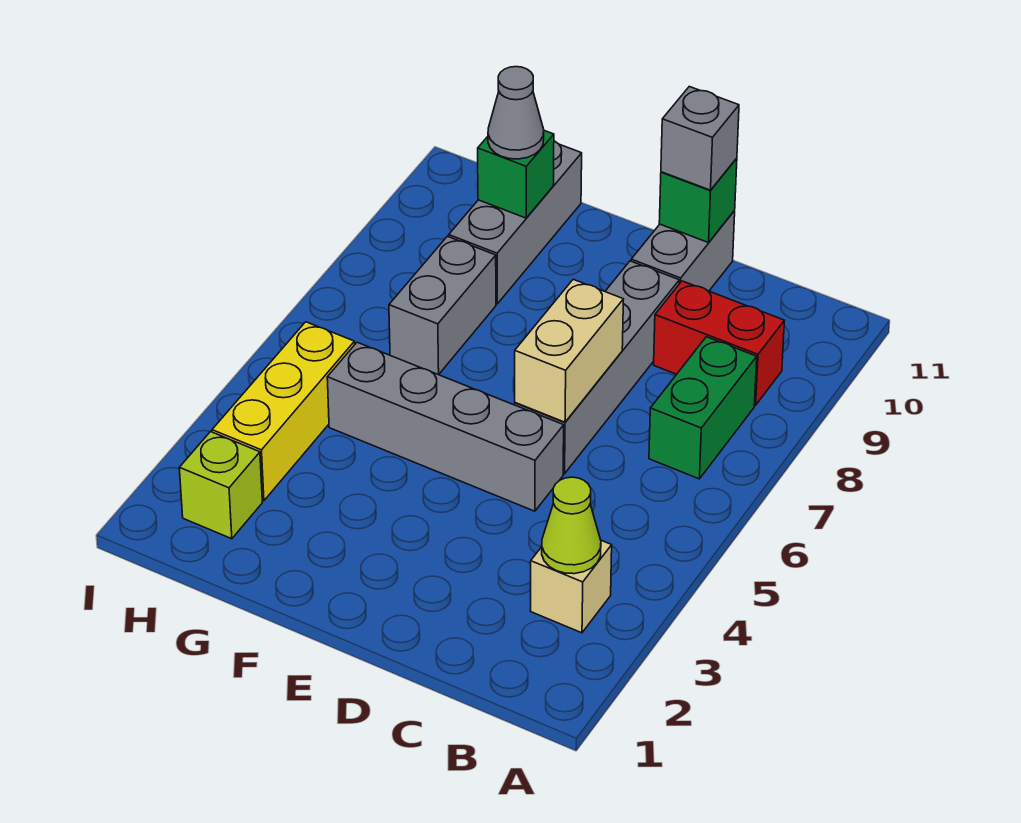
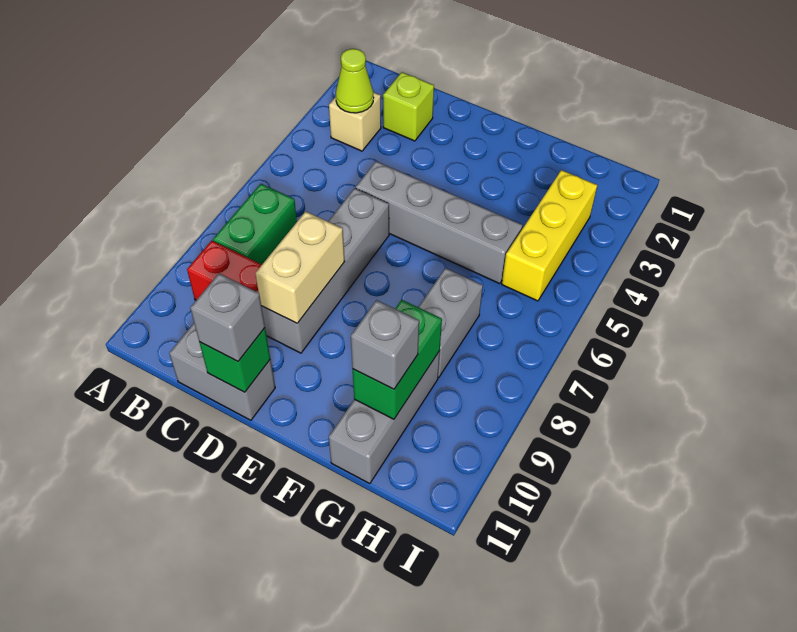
tan brick D6:D7 level 2 -> tan brick D8:D9 level 2
grey brick D10:D11 level 1 -> grey brick C11:D11 level 1
green brick G10 level 2 -> green brick G9:G10 level 2
grey cone G10 level 3 -> grey brick G10 level 3
lime brick H2 level 1 -> lime brick C2 level 1

